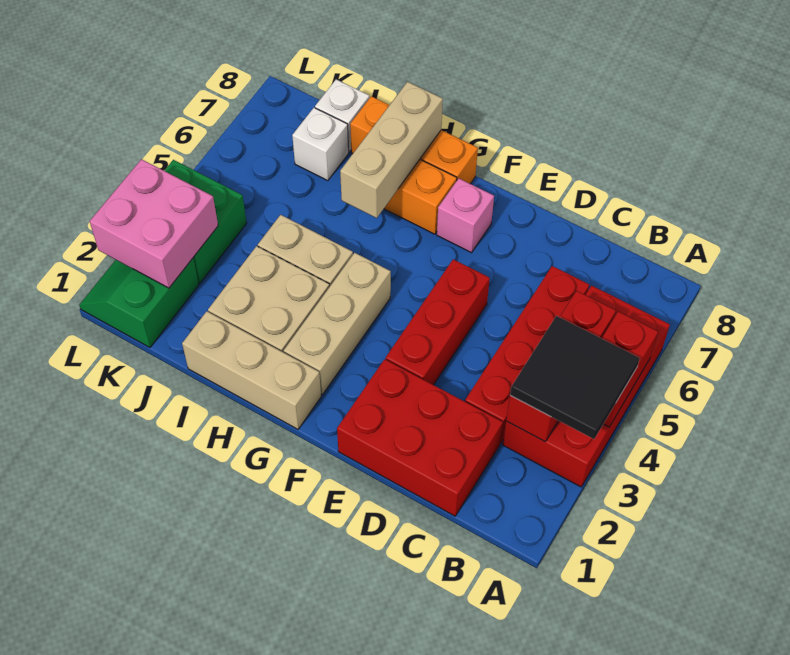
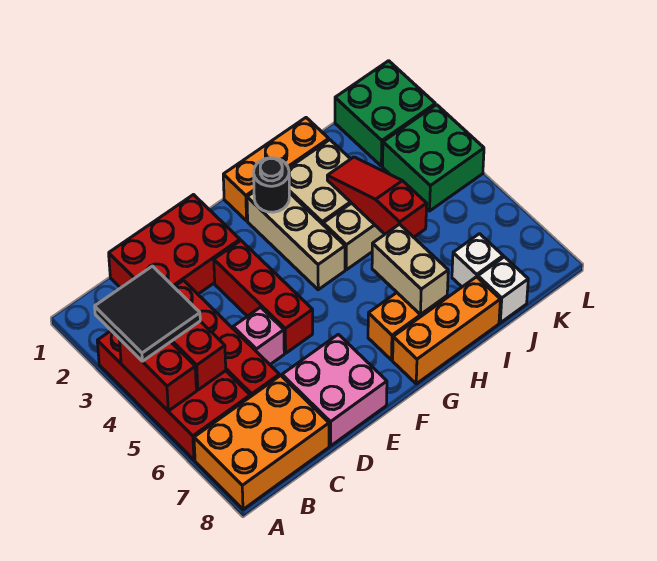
none -> orange brick A7:C8 level 1
pink brick F7 level 1 -> pink brick D5 level 1
tan brick G1:I1 level 1 -> orange brick G1:I1 level 1
none -> black round brick G2 level 2
tan brick H6:H8 level 2 -> tan brick H6:H7 level 2
none -> red slope I3:I5 level 2 top 5
green slope K1:L2 level 1 top K -> green brick K1:L2 level 1
pink brick K2:L3 level 2 -> pink brick D7:E8 level 1

